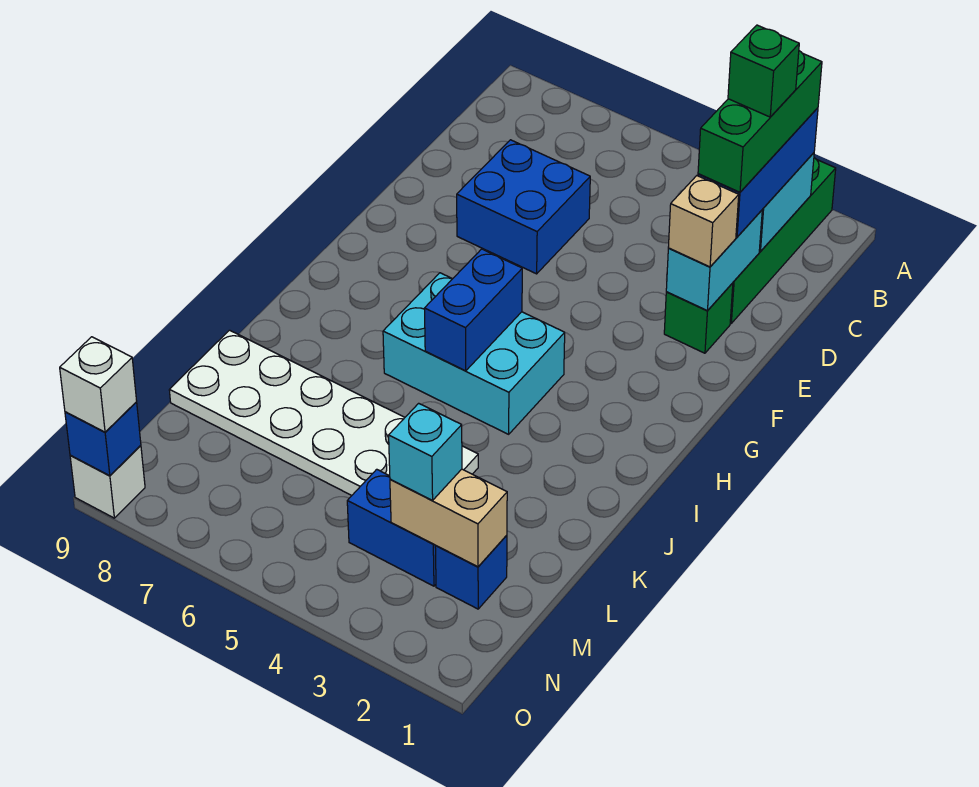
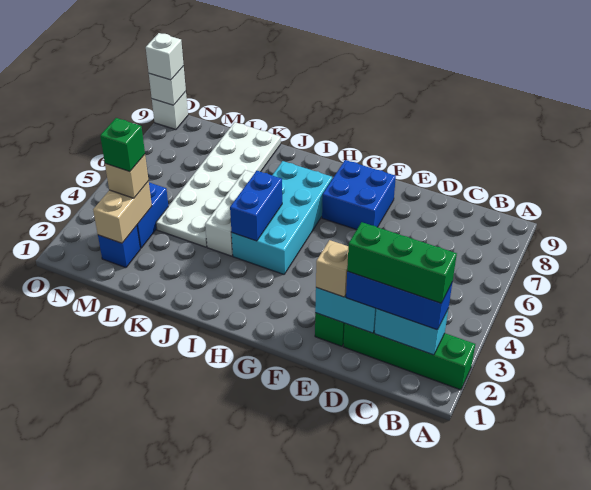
green brick C2 level 5 -> green brick M3 level 4
blue brick D6:E7 level 1 -> blue brick F7:G8 level 1
cyan brick H4:I6 level 1 -> cyan brick H4:I7 level 1
blue brick H5:I5 level 2 -> blue brick I4:I5 level 2
none -> white brick J4:J6 level 1
cyan brick M3 level 3 -> tan brick M3 level 3
blue brick O9 level 2 -> white brick O9 level 2

